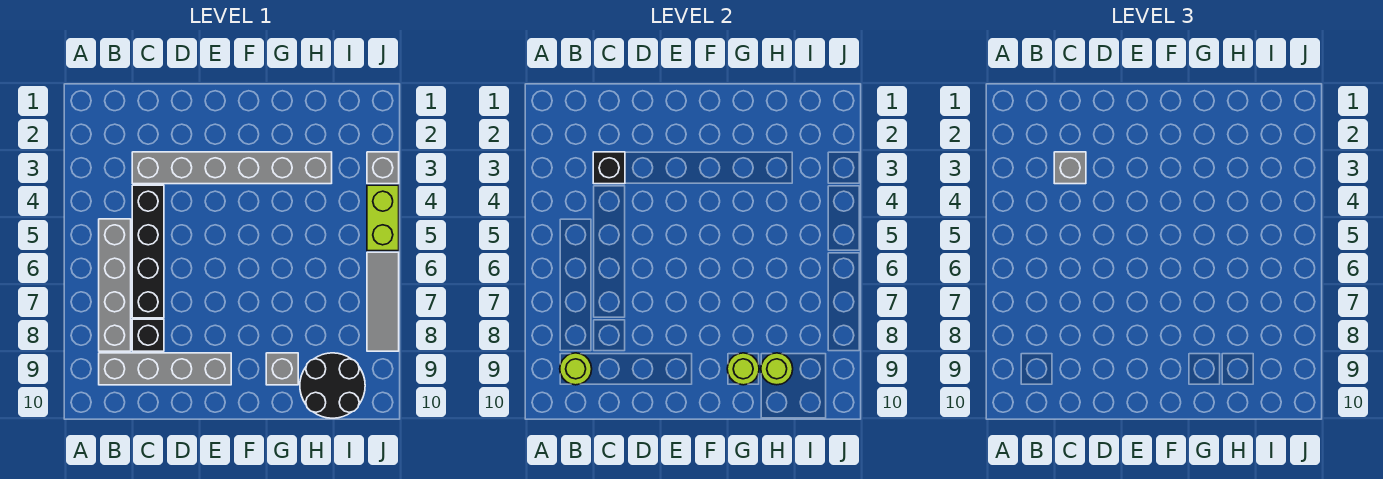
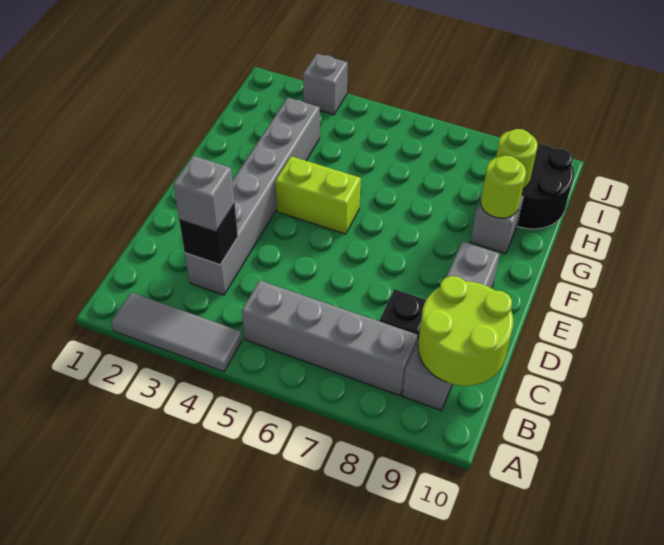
lime round brick B9 level 2 -> lime round brick B9:C10 level 2
black brick C4:C7 level 1 -> none
lime brick J4:J5 level 1 -> lime brick F4:F5 level 1
grey tile J6:J8 level 1 -> grey tile A2:A4 level 1

